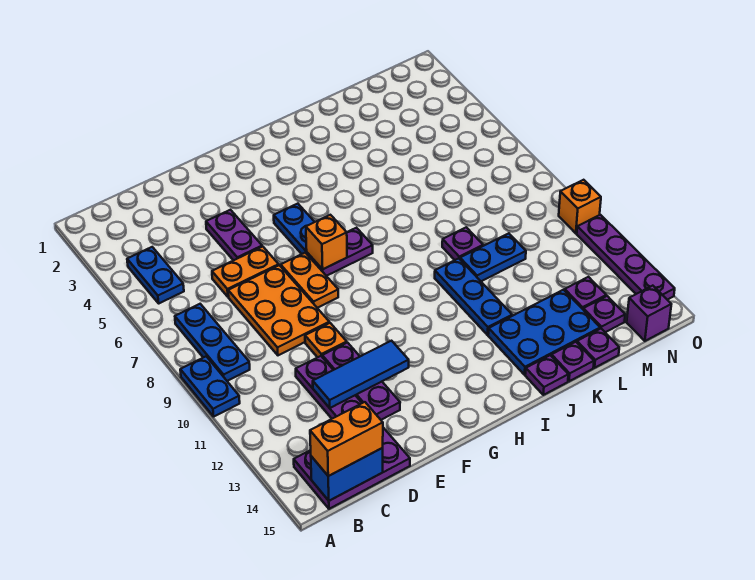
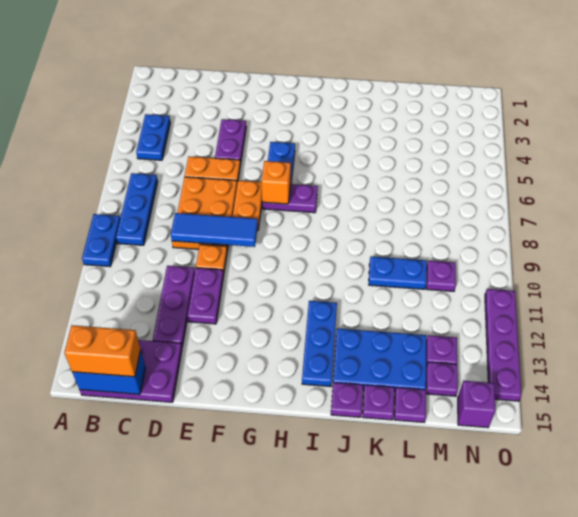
blue tile D12:F12 level 2 -> blue tile D9:F9 level 2
purple plate E11:E13 level 1 -> purple plate E11:E12 level 1
blue plate J10:J12 level 1 -> blue plate I12:I14 level 1
purple plate K9 level 1 -> purple plate M10 level 1
orange brick O10 level 1 -> none

